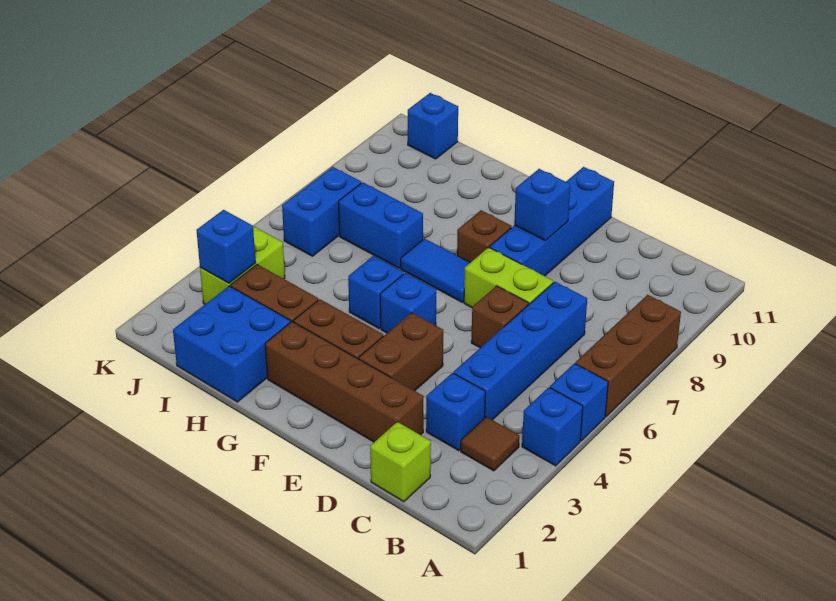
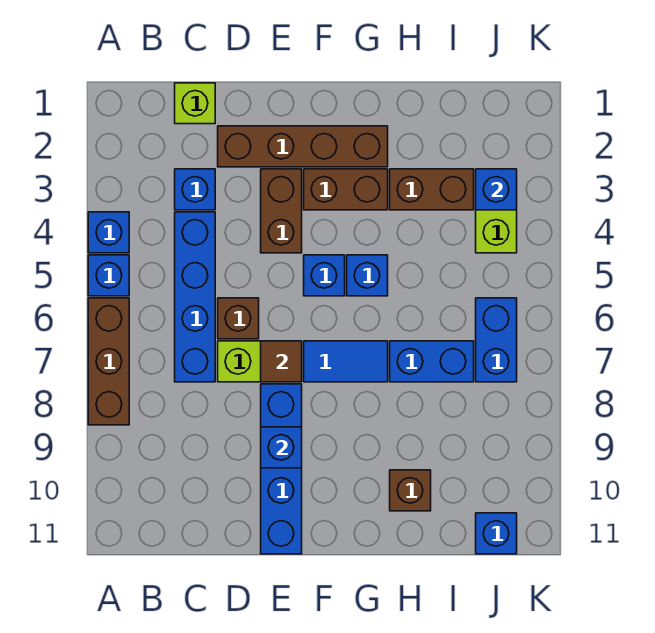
brown tile B3 level 1 -> brown tile E7 level 2
brown brick F8 level 1 -> brown brick H10 level 1
blue brick H1:I2 level 1 -> none

